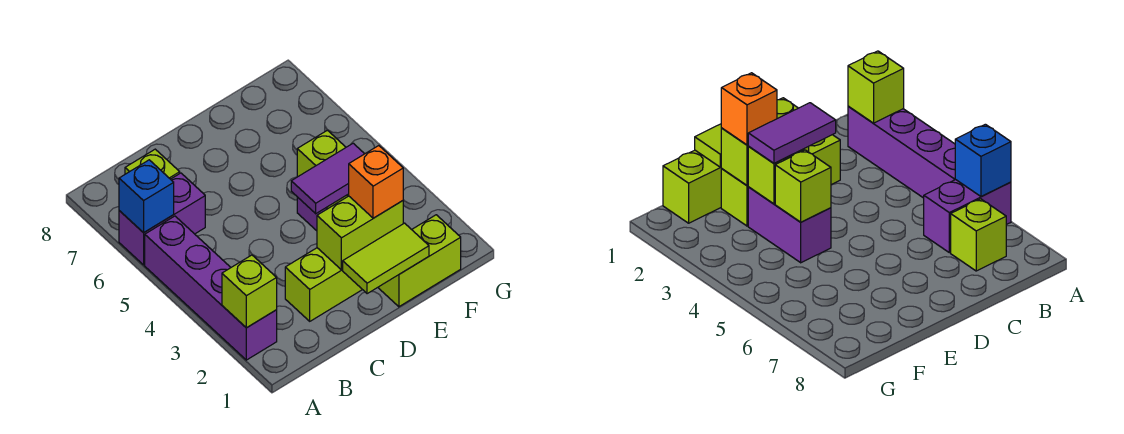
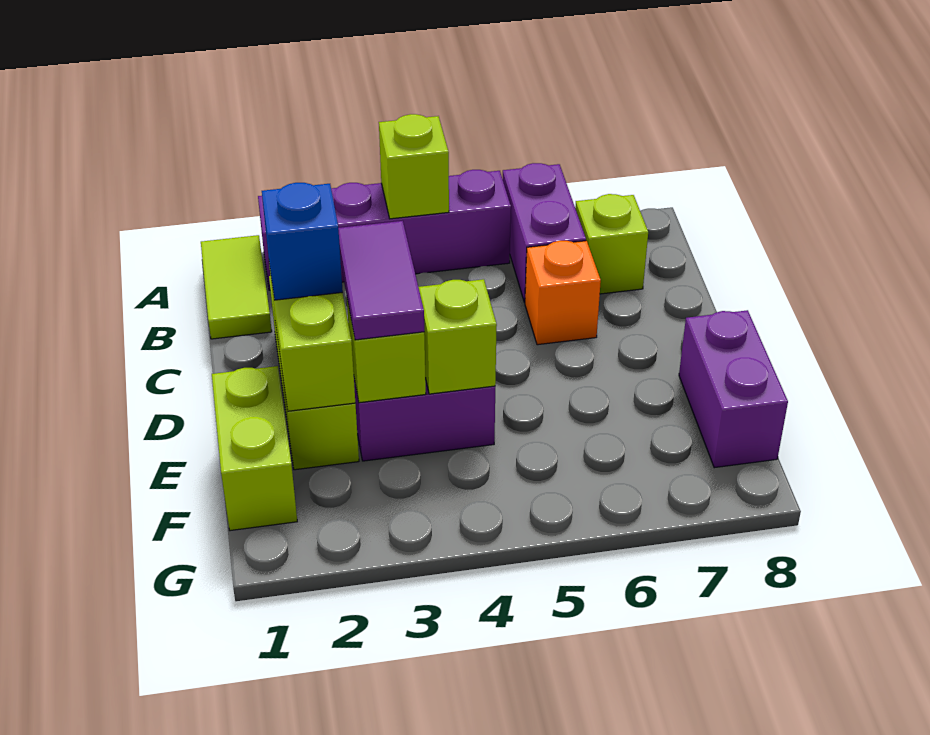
lime brick A2 level 2 -> lime brick A4 level 2
blue brick A6 level 2 -> blue brick D2 level 3
lime tile D1:E1 level 2 -> lime tile A1:B1 level 1
orange brick E2 level 3 -> orange brick C6 level 1
none -> purple brick E8:F8 level 1

